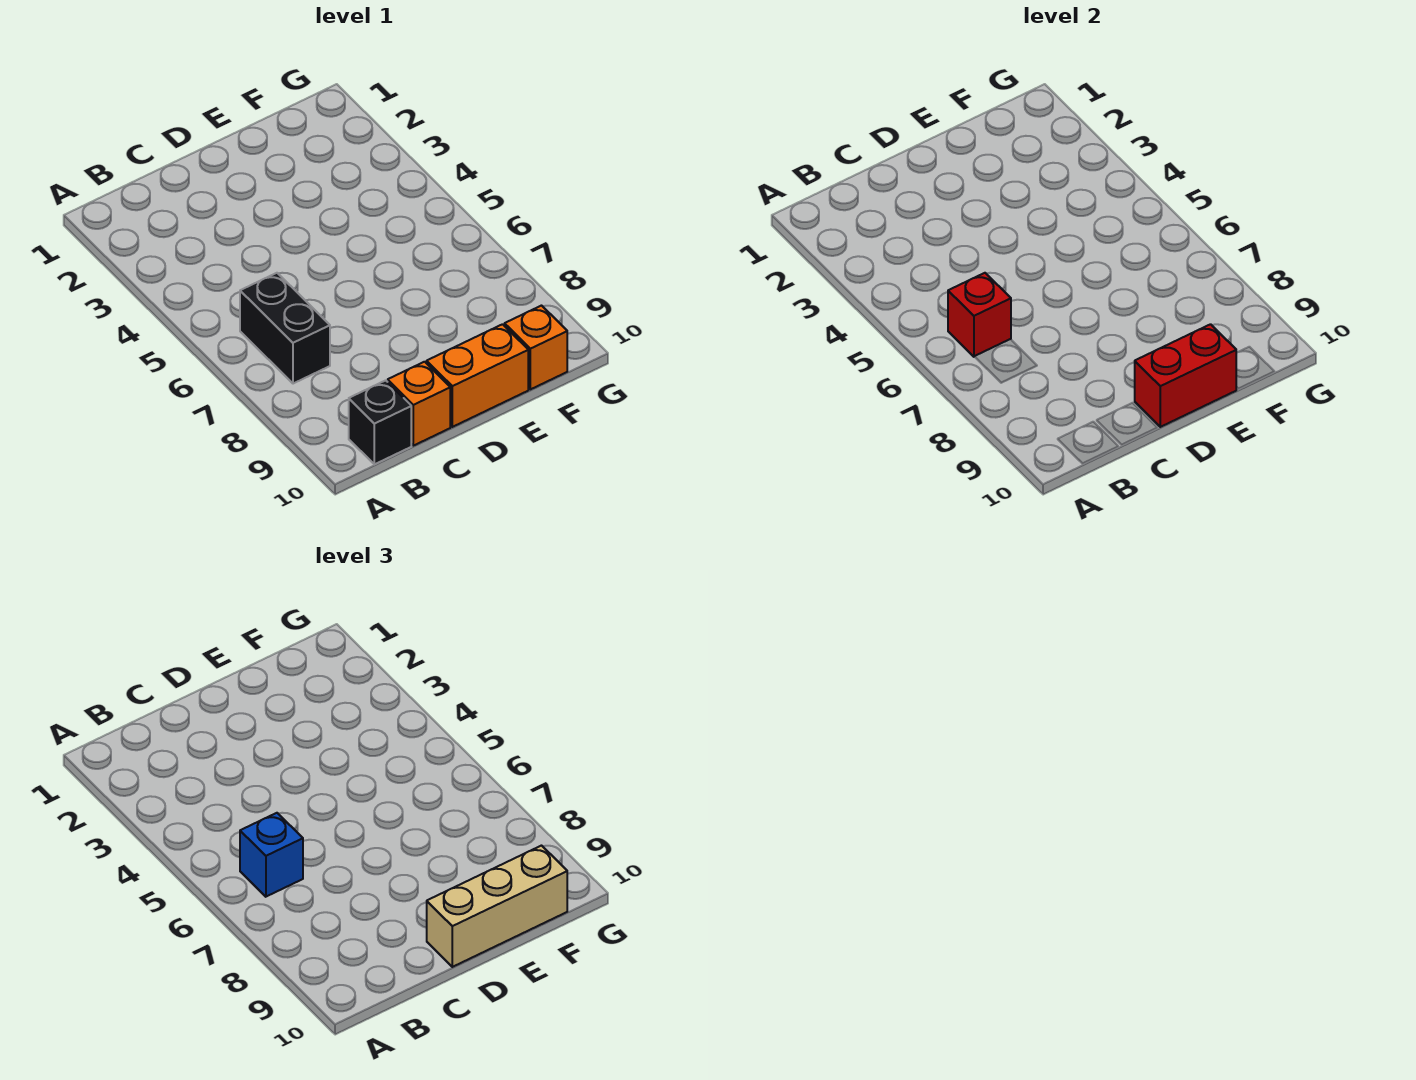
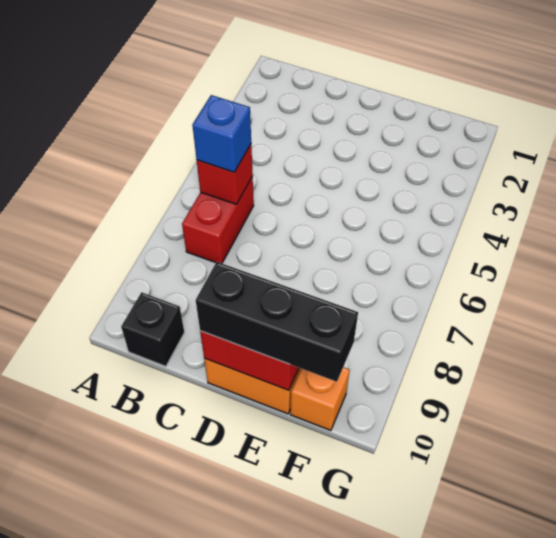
black brick B6:B7 level 1 -> red brick B6:B7 level 1
orange brick C10 level 1 -> none
tan brick D10:F10 level 3 -> black brick D10:F10 level 3

